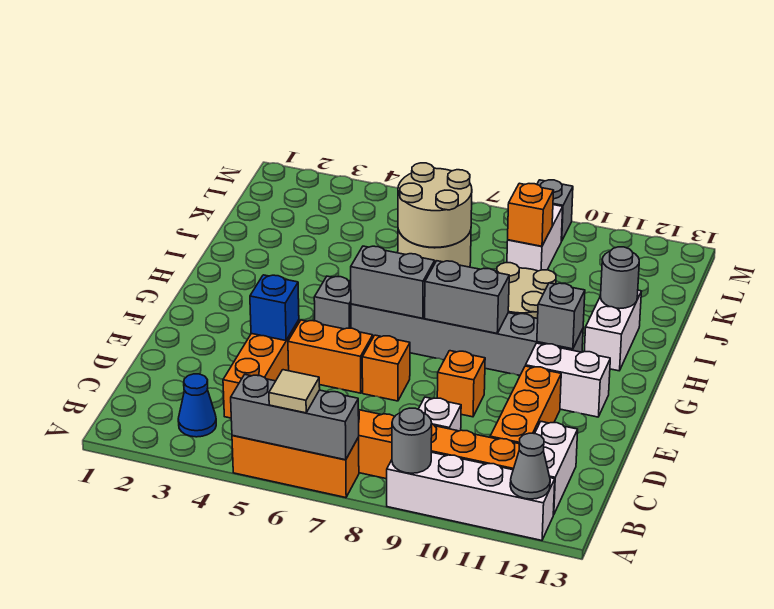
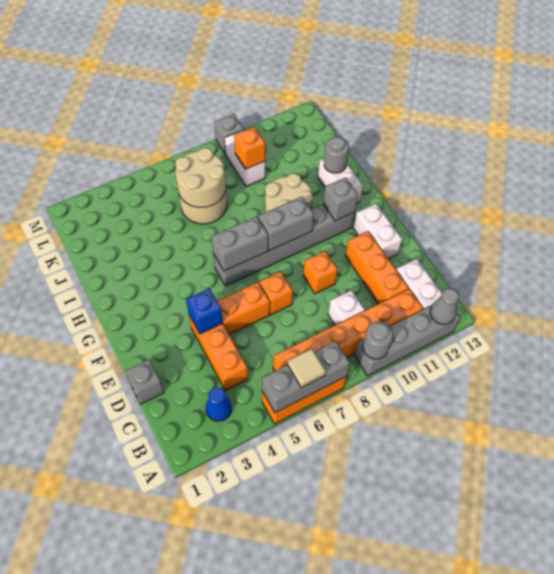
white brick A9:A12 level 1 -> grey brick A9:A12 level 1
white brick F11:F12 level 1 -> white brick E12:F12 level 1
grey brick G5 level 1 -> grey brick D1 level 1

